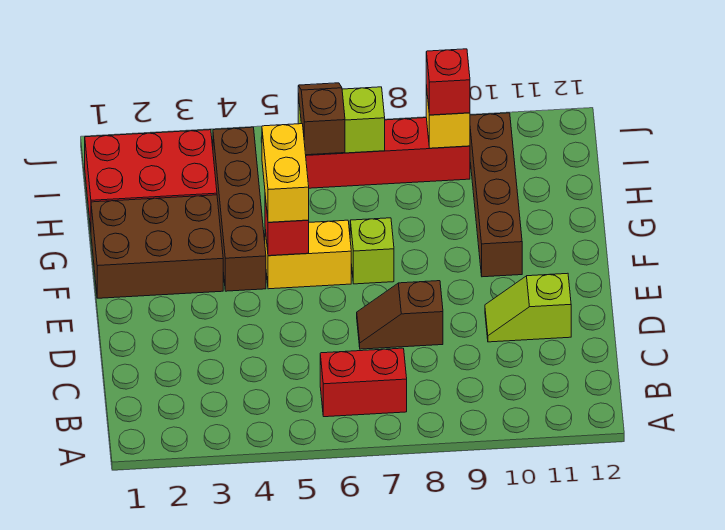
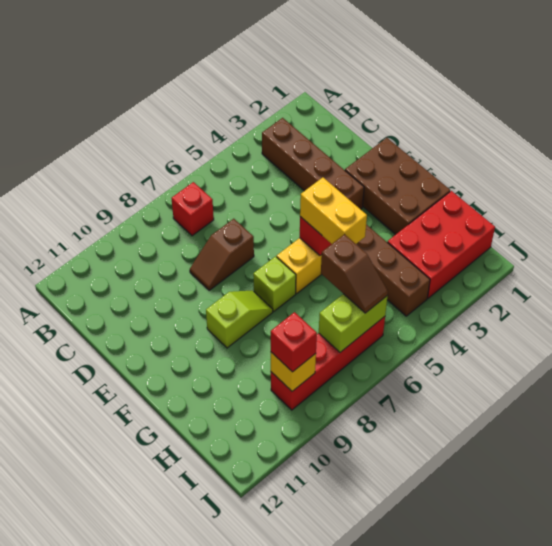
red brick B6:B7 level 1 -> red brick B7 level 1
brown slope D7:D8 level 1 top 8 -> brown slope D7:D8 level 1 top 7
lime slope D10:D11 level 1 top 11 -> lime slope F8:F9 level 1 top 9
brown brick F1:G3 level 1 -> brown brick E1:G2 level 1
brown brick F10:I10 level 1 -> brown brick B3:E3 level 1

